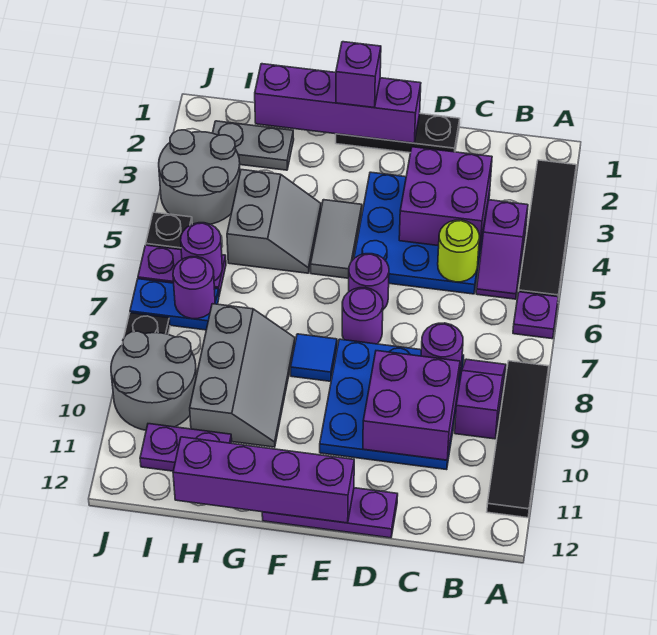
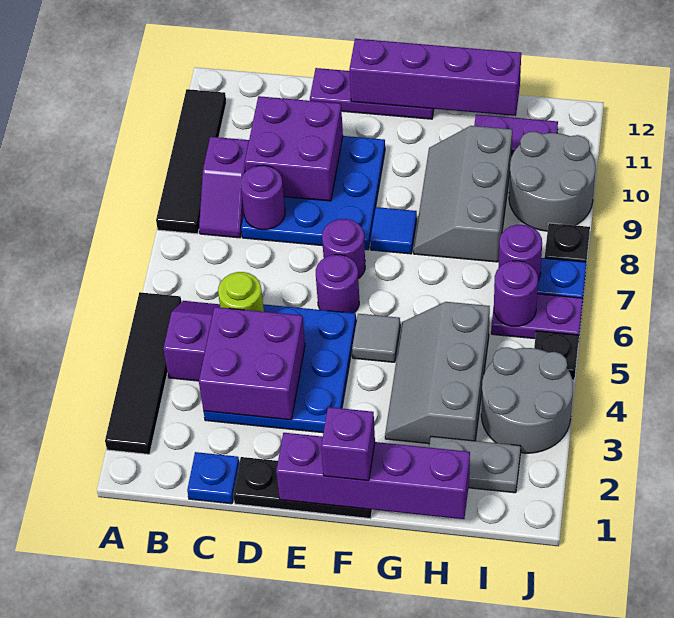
purple plate A6 level 1 -> none
none -> blue plate C1 level 1
grey tile F4:F5 level 1 -> grey tile F5 level 1
grey slope G4:H5 level 1 top H -> grey slope G3:H5 level 1 top H

